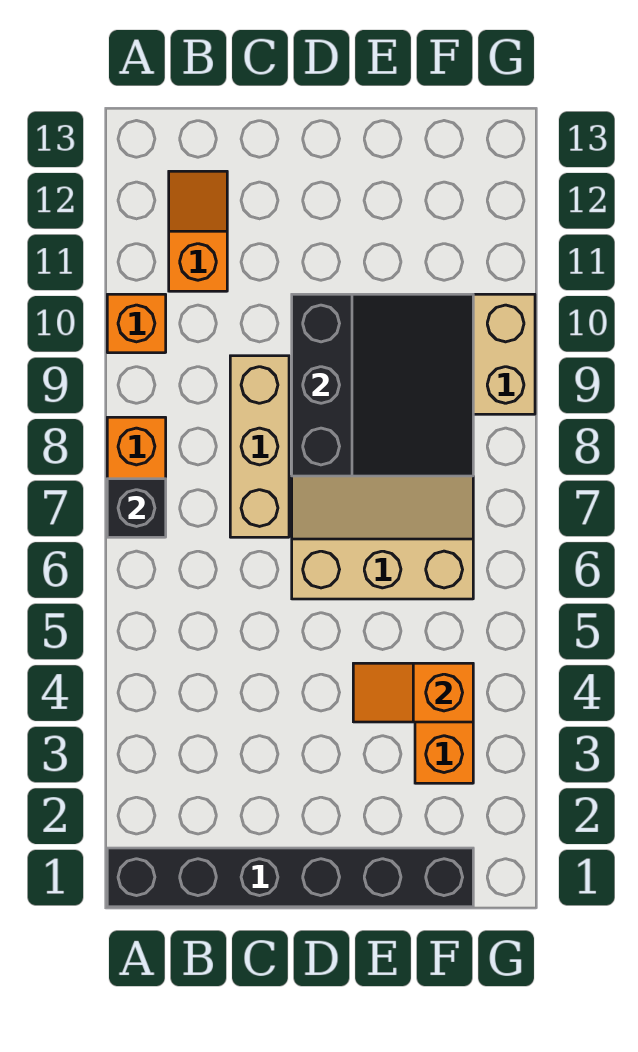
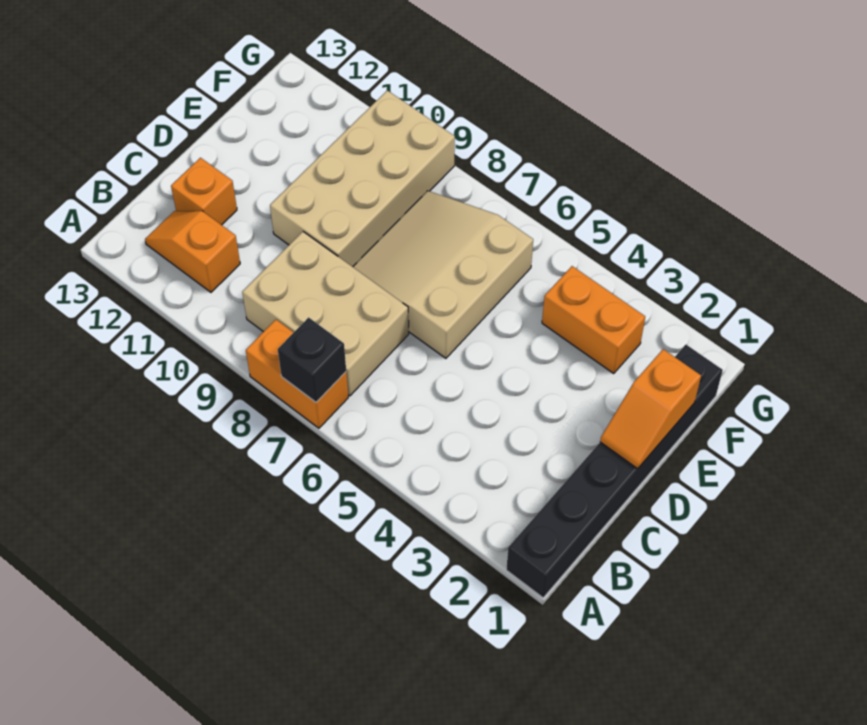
orange brick A10 level 1 -> orange brick C12 level 1
tan brick C7:C9 level 1 -> tan brick B7:C9 level 1
black slope D8:F10 level 2 top D -> none
orange slope E4:F4 level 2 top F -> orange slope D1:E1 level 2 top E

